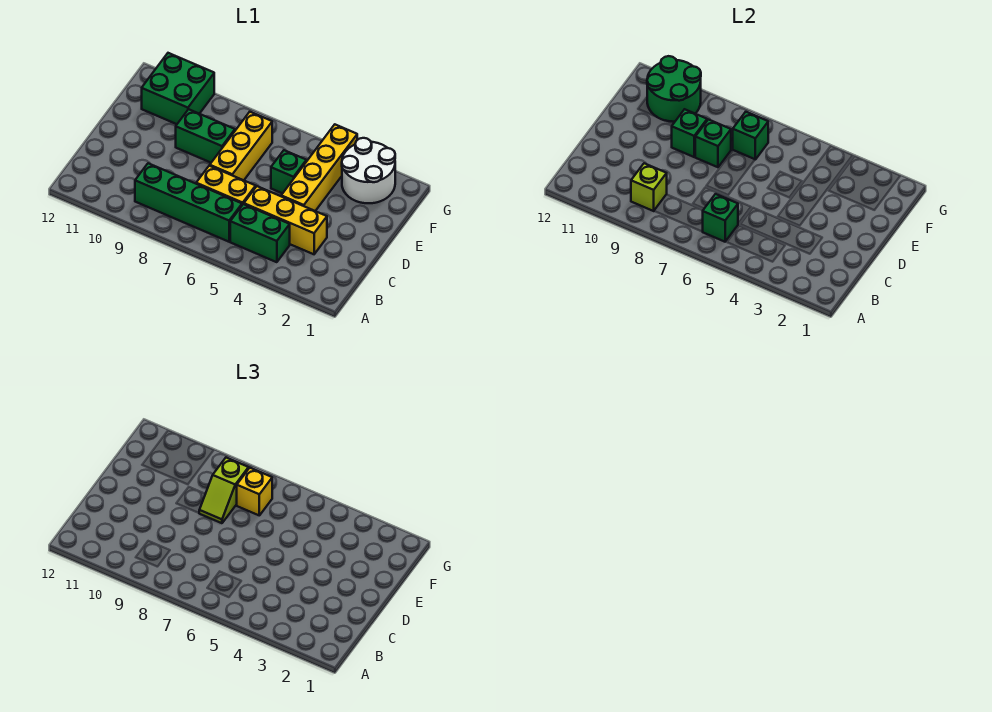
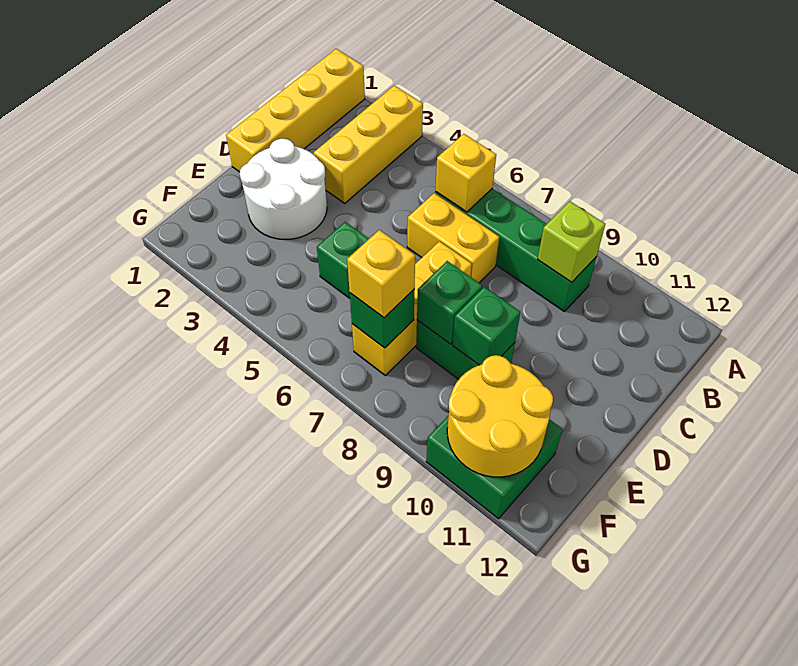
green brick B4:B5 level 1 -> none
green brick B6 level 2 -> yellow brick B6 level 2
yellow brick C3:C5 level 1 -> yellow brick A3:C3 level 1
yellow brick D4:G4 level 1 -> yellow brick A1:D1 level 1
lime slope E8:F8 level 3 top F -> none
white round brick F2:G3 level 1 -> white round brick D2:E3 level 1
green round brick F10:G11 level 2 -> yellow round brick F10:G11 level 2

